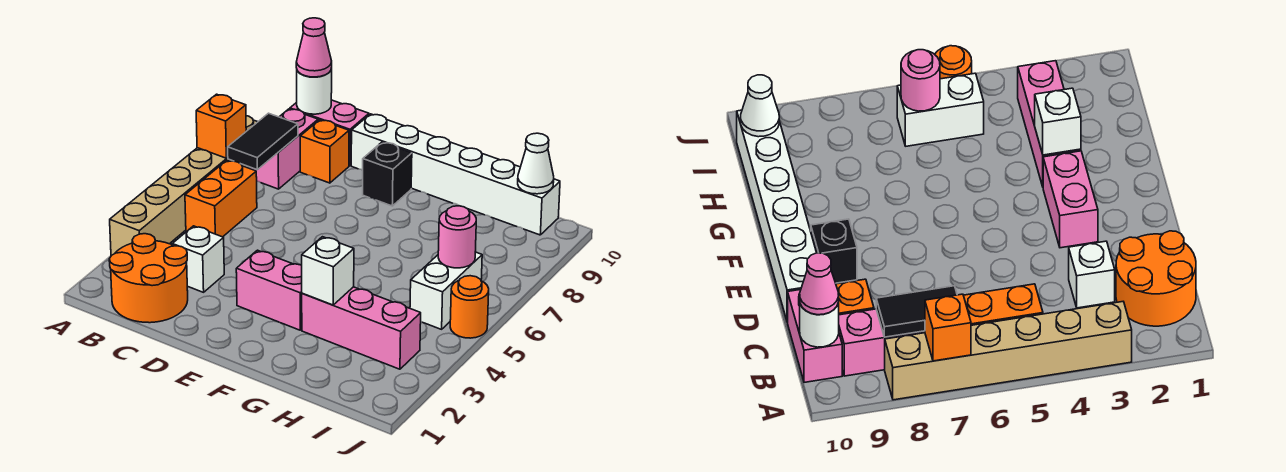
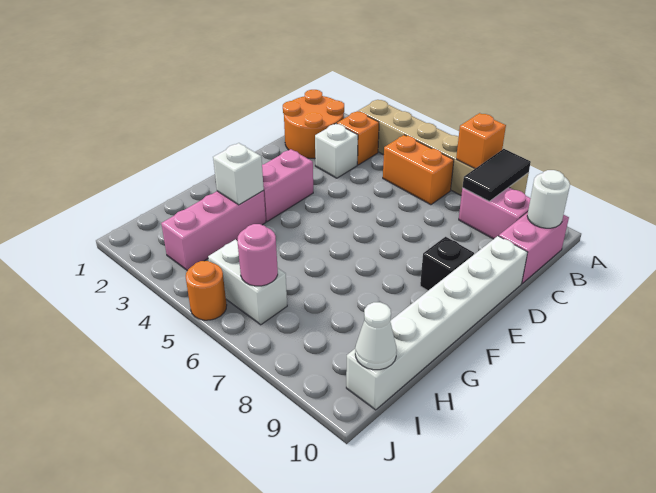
black tile B7:B8 level 2 -> black tile A8:B8 level 2
pink cone B10 level 3 -> none
orange brick C9 level 1 -> orange brick B3 level 1

